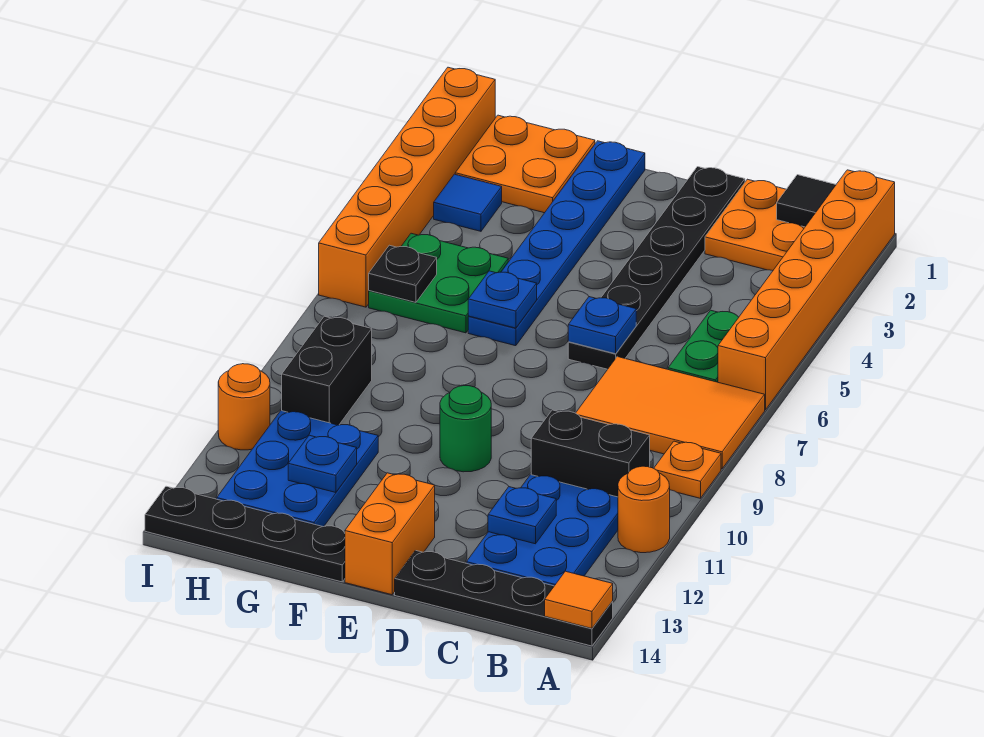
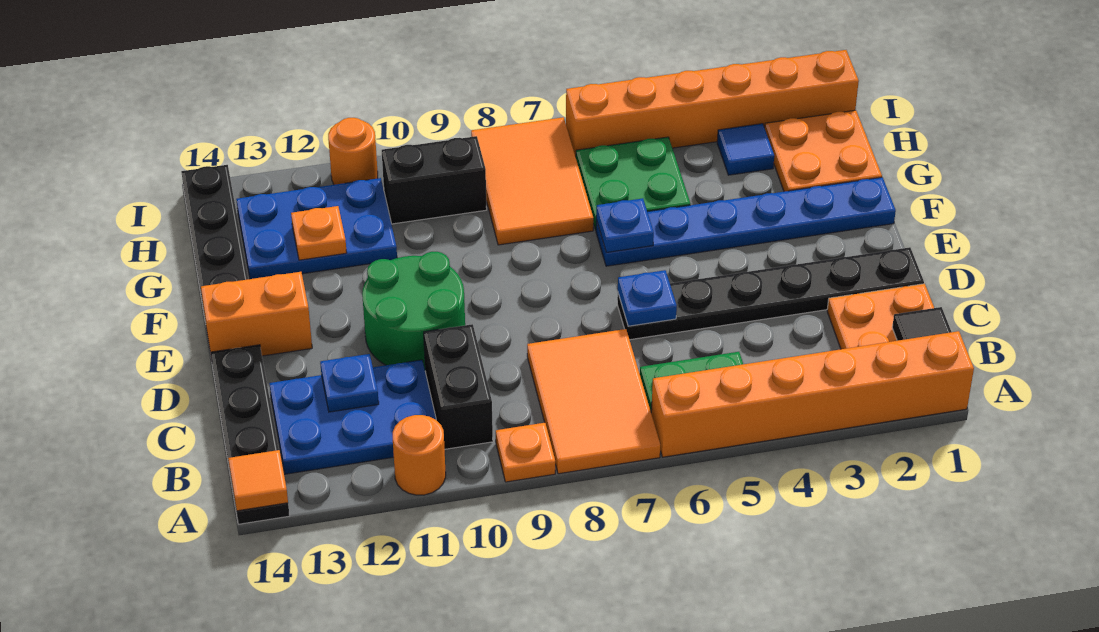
green round brick E10 level 1 -> green round brick D10:E11 level 1
none -> orange tile G7:I8 level 1
blue plate G12 level 2 -> orange plate G12 level 2
black plate H6 level 2 -> none

